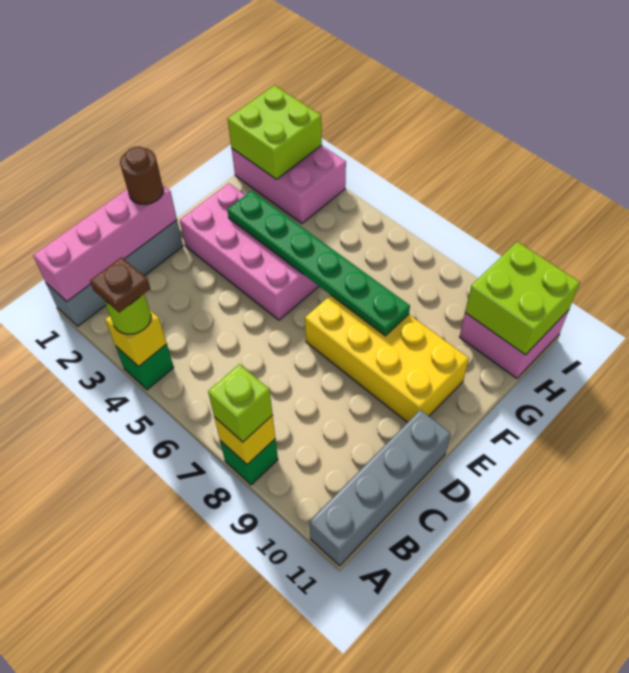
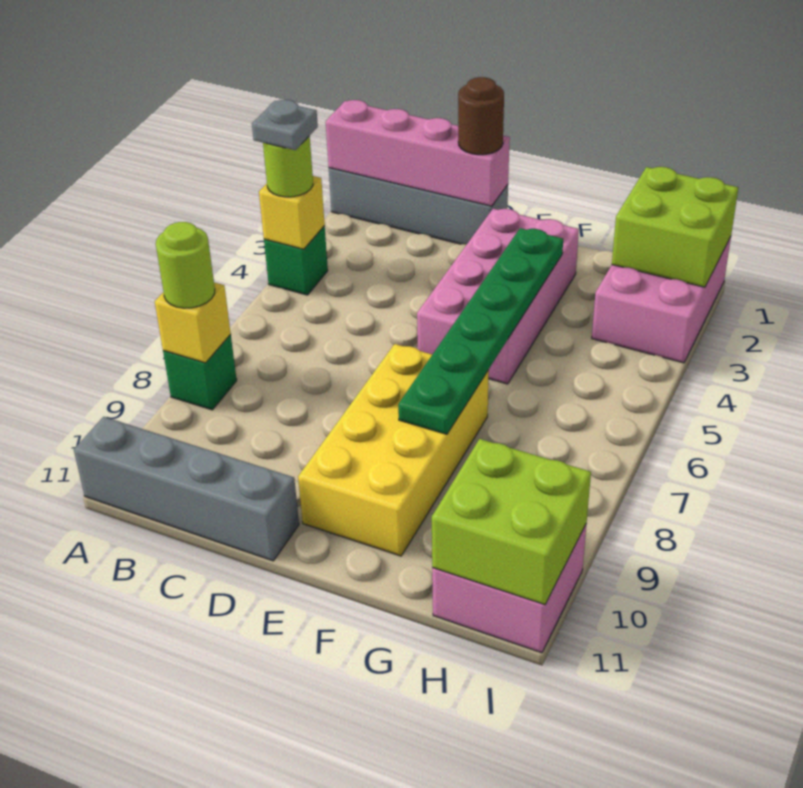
brown plate A4 level 4 -> grey plate A4 level 4
lime brick A8 level 3 -> lime round brick A8 level 3

